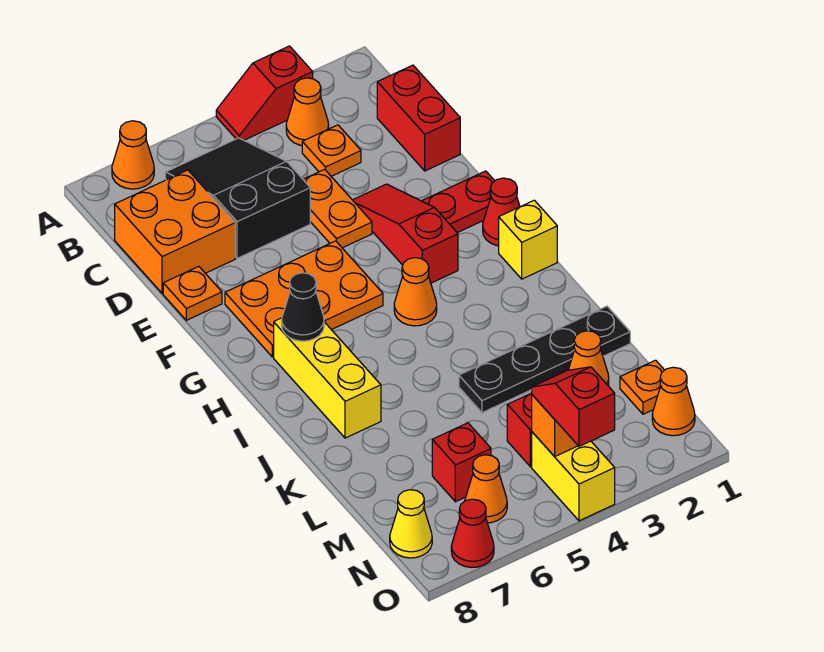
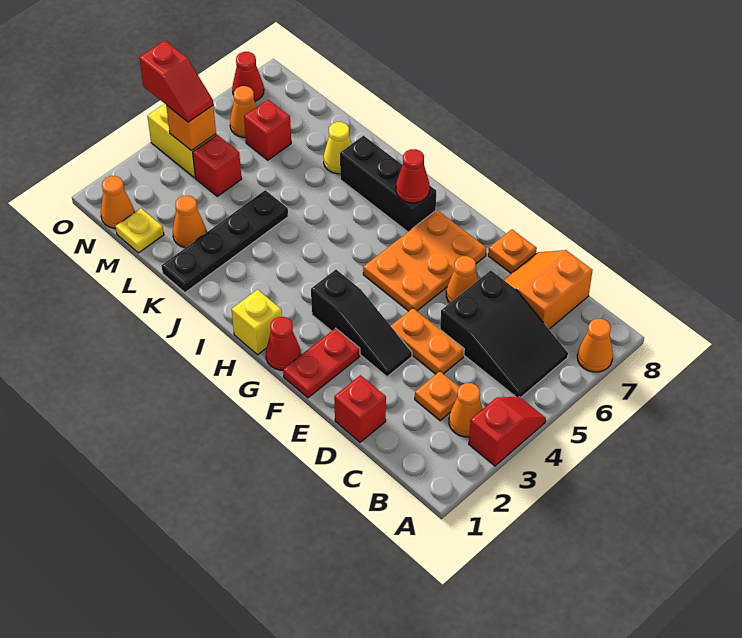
red brick C1:D1 level 1 -> red brick D1 level 1
orange brick C7:D8 level 1 -> orange slope C7:D8 level 1 top C
red slope E3:G3 level 1 top G -> black slope E3:G3 level 1 top G
orange cone H4 level 1 -> orange cone E6 level 1
yellow brick H7:J7 level 1 -> black brick H7:J7 level 1
black cone H7 level 2 -> red cone H7 level 2
orange plate M1 level 1 -> yellow plate M1 level 1
yellow cone N8 level 1 -> yellow cone K7 level 1

